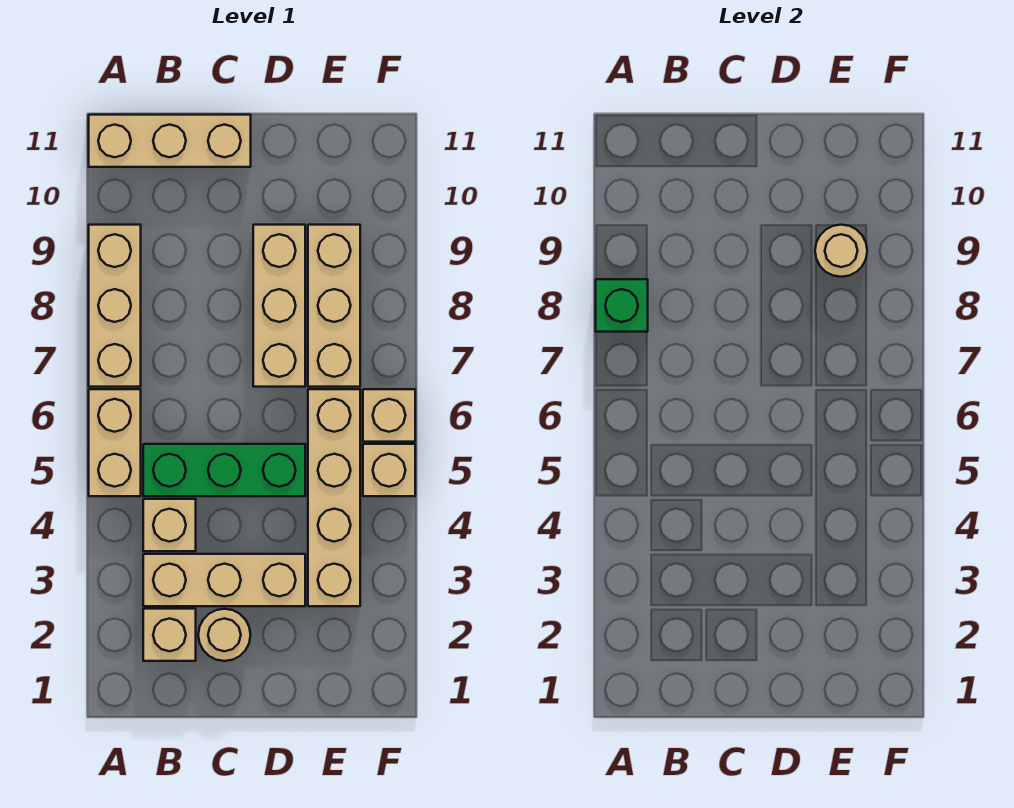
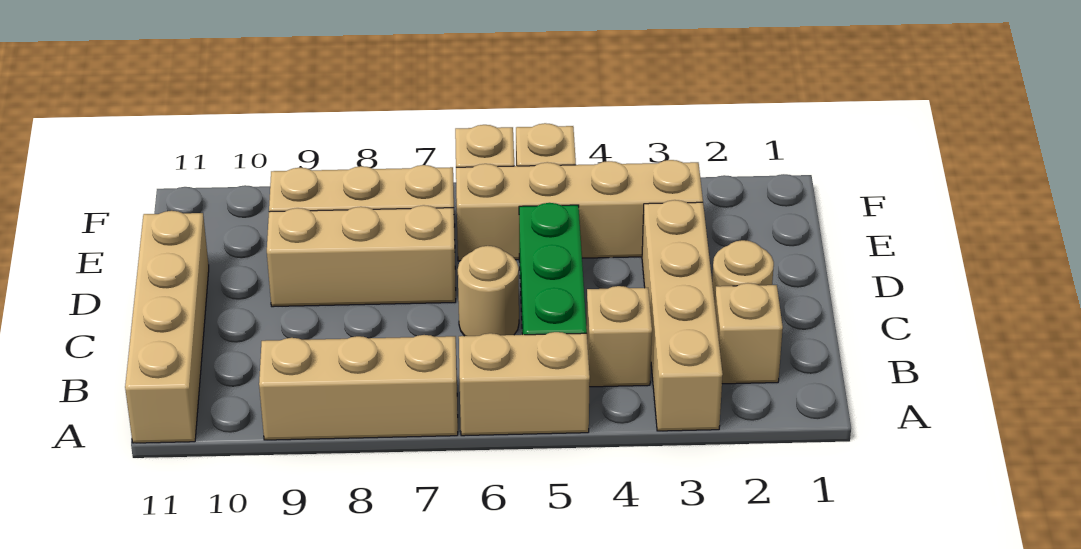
green brick A8 level 2 -> none
tan brick A11:C11 level 1 -> tan brick A11:D11 level 1
tan brick B3:D3 level 1 -> tan brick A3:D3 level 1
tan round brick E9 level 2 -> tan round brick C6 level 1

